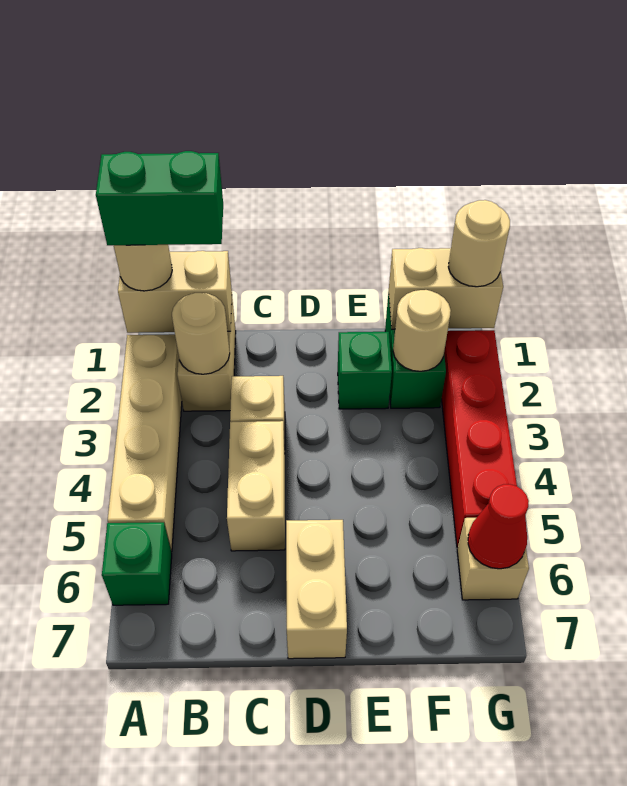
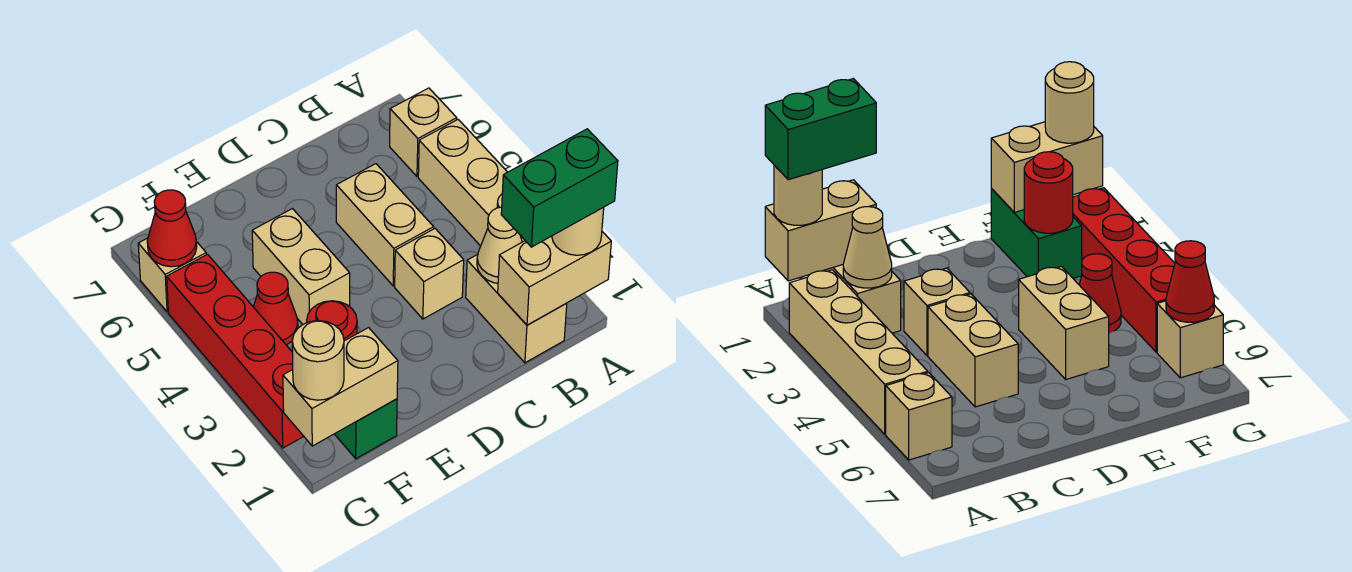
green brick A6 level 1 -> tan brick A6 level 1
tan round brick B2 level 2 -> tan cone B2 level 2
tan brick D6:D7 level 1 -> tan brick E4:E5 level 1
green brick E2 level 1 -> none
tan round brick F2 level 2 -> red round brick F2 level 2
none -> red cone F4 level 1

